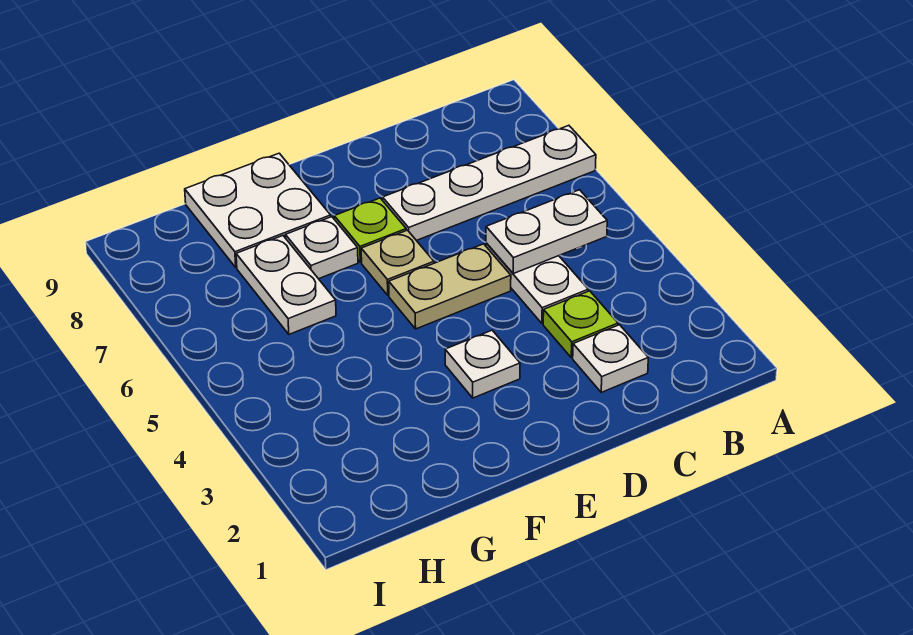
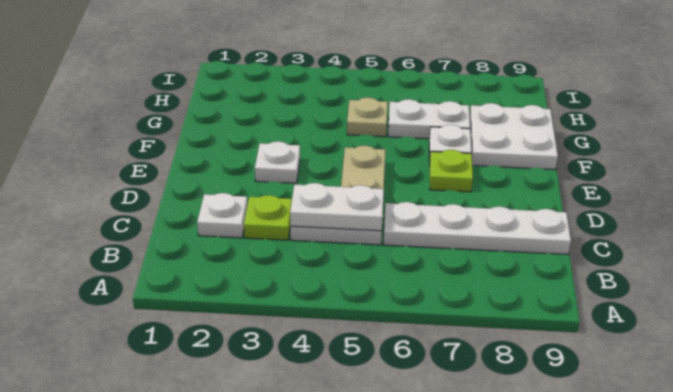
white plate A7:D7 level 1 -> white plate C6:C9 level 1
white plate B5:C5 level 2 -> white plate C4:C5 level 2
tan plate E6 level 1 -> tan plate G5 level 1

